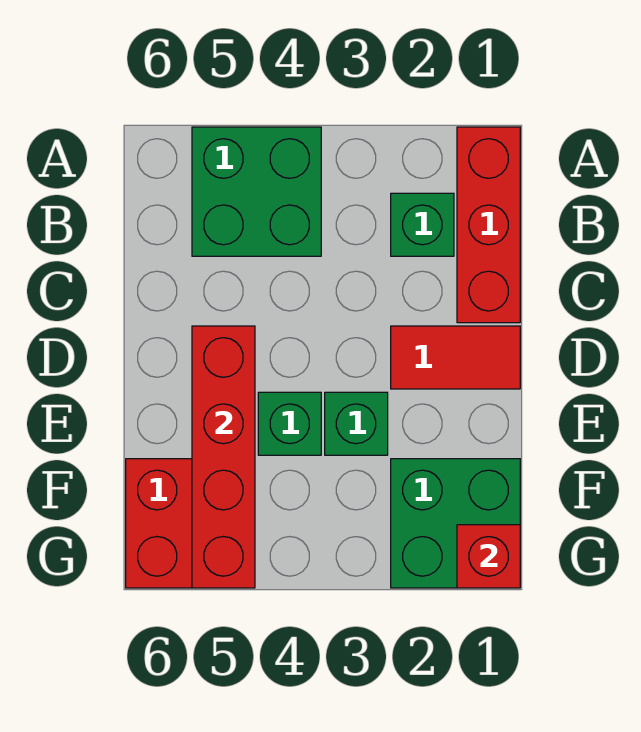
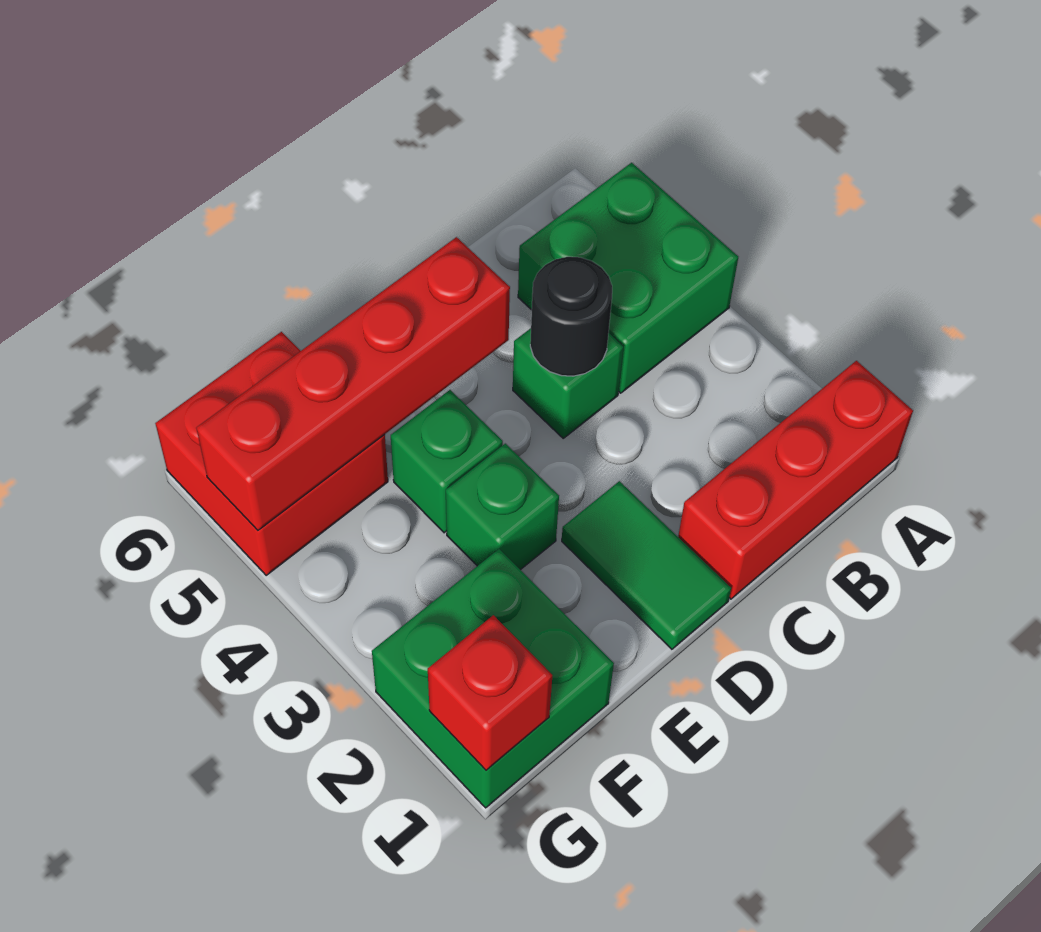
green brick B2 level 1 -> green brick C4 level 1
none -> black round brick C4 level 2
red tile D1:D2 level 1 -> green tile D1:D2 level 1

